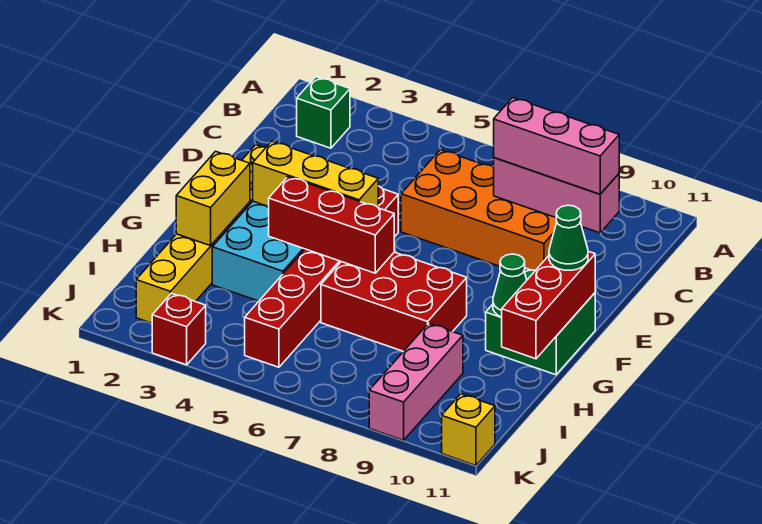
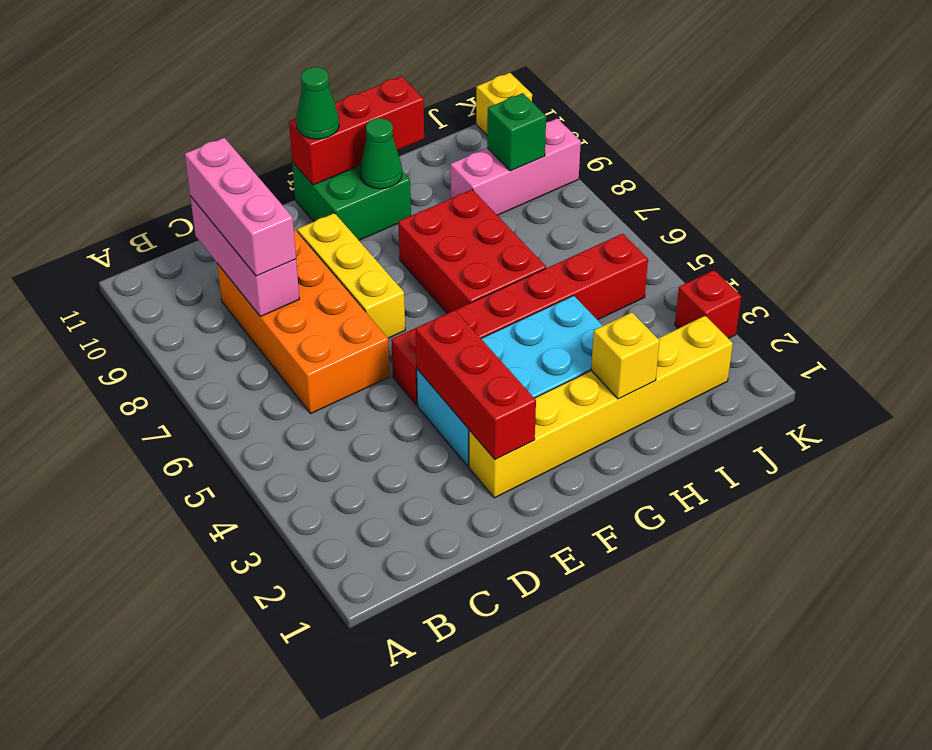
green brick B2 level 1 -> green brick J9 level 2
yellow brick F3:F5 level 2 -> yellow brick E7:E9 level 1
yellow brick G2:H2 level 2 -> yellow brick H2 level 2
red brick G4:G6 level 2 -> red brick E2:E4 level 2

